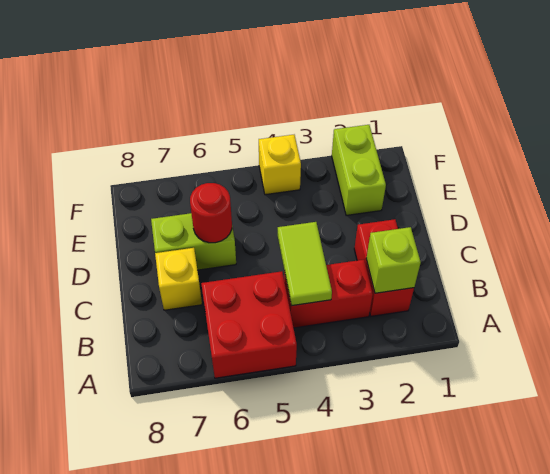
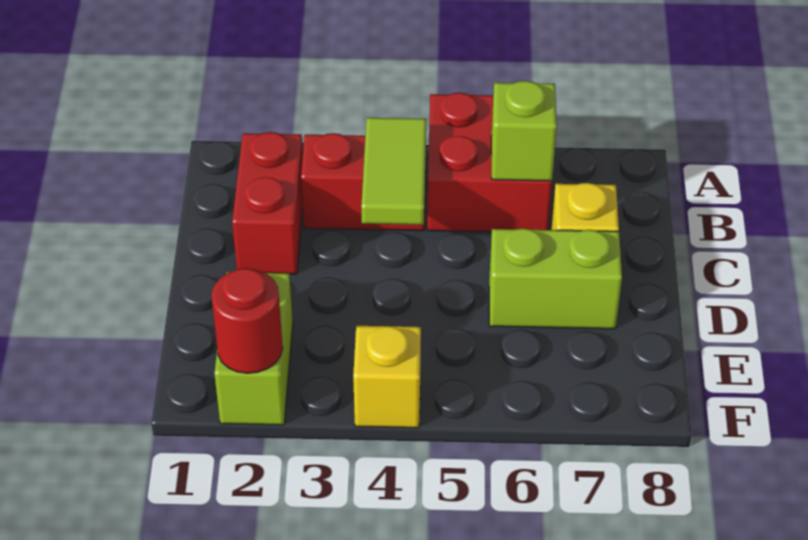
lime brick B2 level 2 -> lime brick B6 level 2
red round brick D6 level 2 -> red round brick F2 level 2

